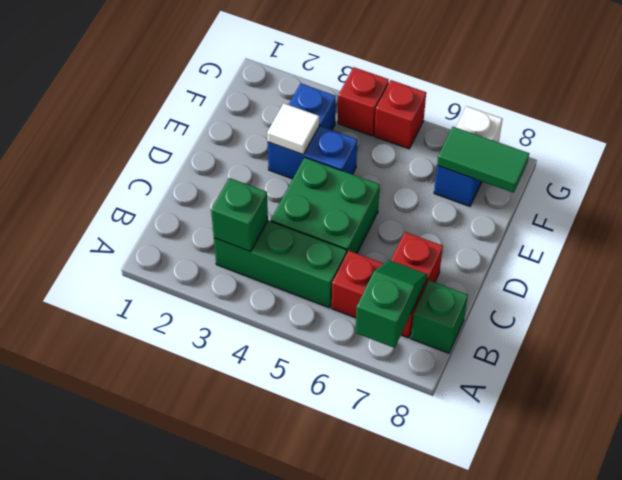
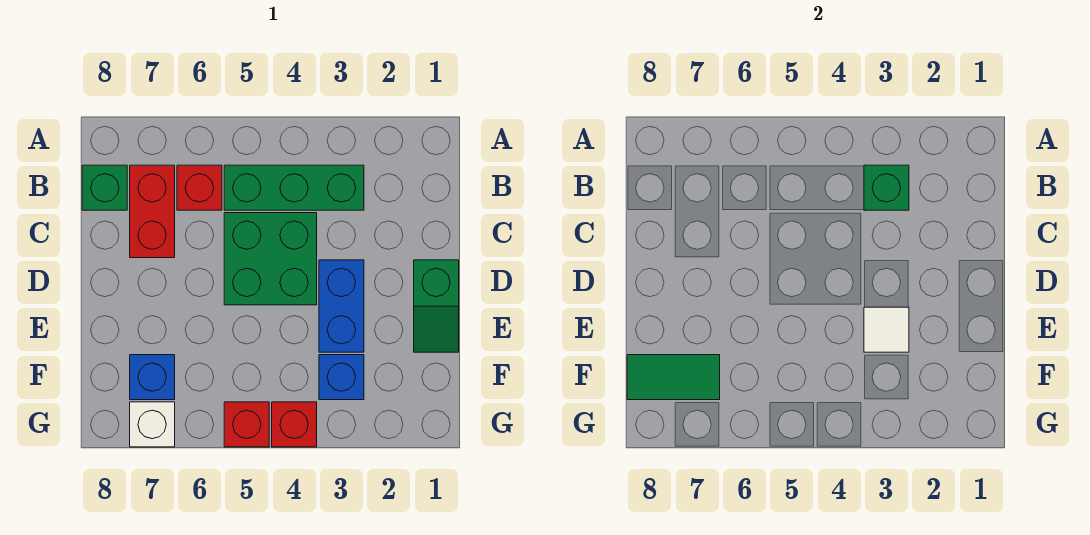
green slope A7:B7 level 2 top A -> green slope D1:E1 level 1 top D
blue brick E3:E4 level 1 -> blue brick D3:E3 level 1

